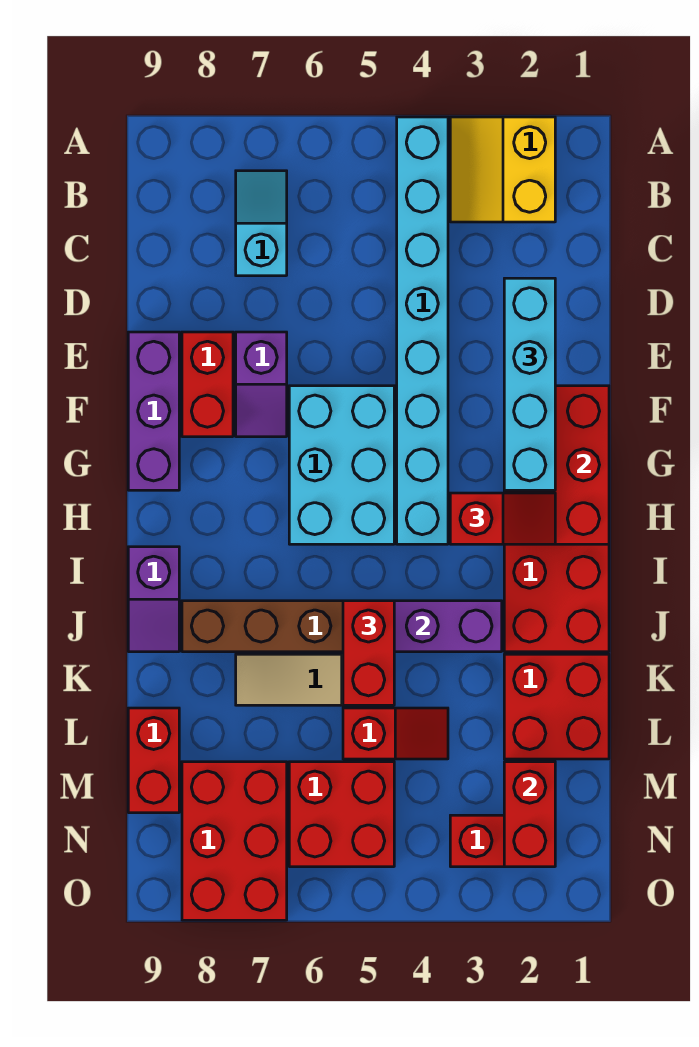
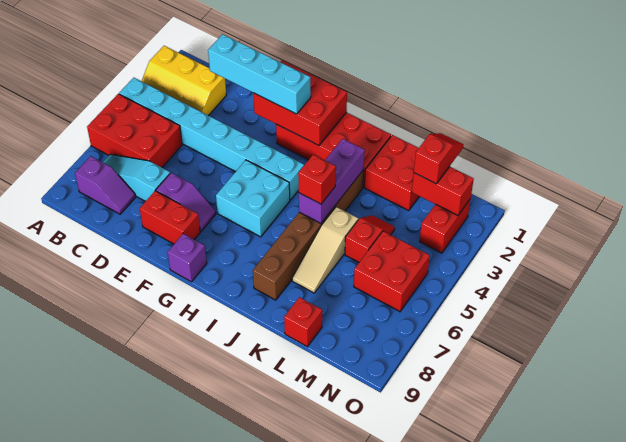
yellow slope A2:B3 level 1 top 2 -> yellow slope A2:C3 level 1 top 2
cyan slope B7:C7 level 1 top C -> cyan slope B7:D7 level 1 top D
purple brick E9:G9 level 1 -> purple brick G9 level 1
cyan brick F5:H6 level 1 -> cyan brick G5:H6 level 1
red slope H2:H3 level 3 top 3 -> red slope M1:M2 level 3 top 2
purple slope I9:J9 level 1 top I -> purple slope B8:C8 level 1 top B
red brick J5:K5 level 3 -> red brick J5 level 3
red brick L9:M9 level 1 -> red brick L9 level 1
red brick M7:O8 level 1 -> red brick A5:C6 level 1

